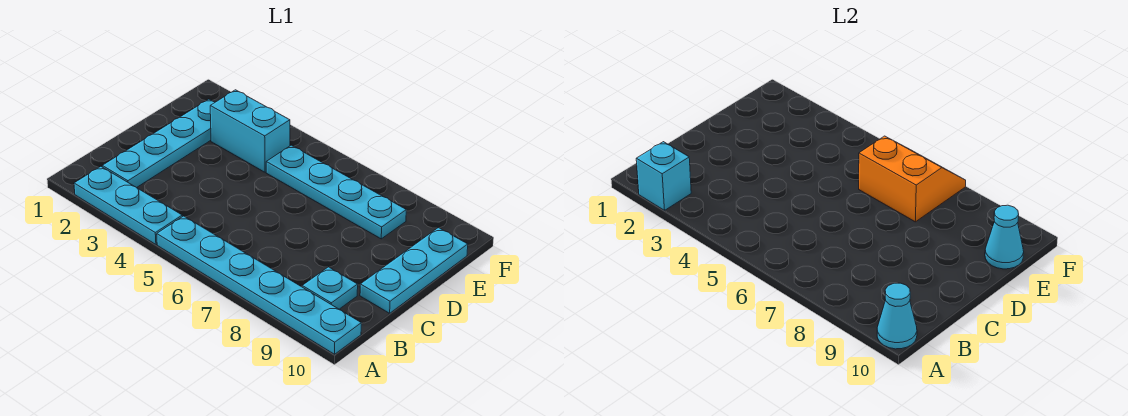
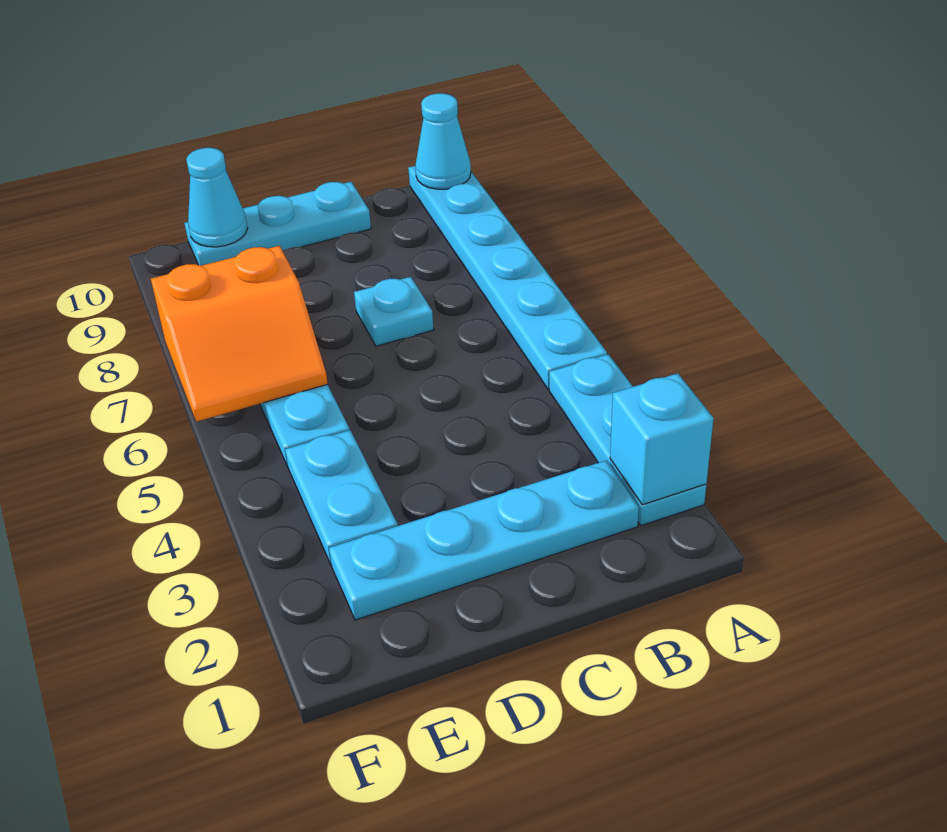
cyan plate B9 level 1 -> cyan plate C7 level 1
cyan brick E3:E4 level 1 -> cyan plate E3:E4 level 1
orange slope E6:F7 level 2 top E -> orange slope E6:F7 level 2 top 7

